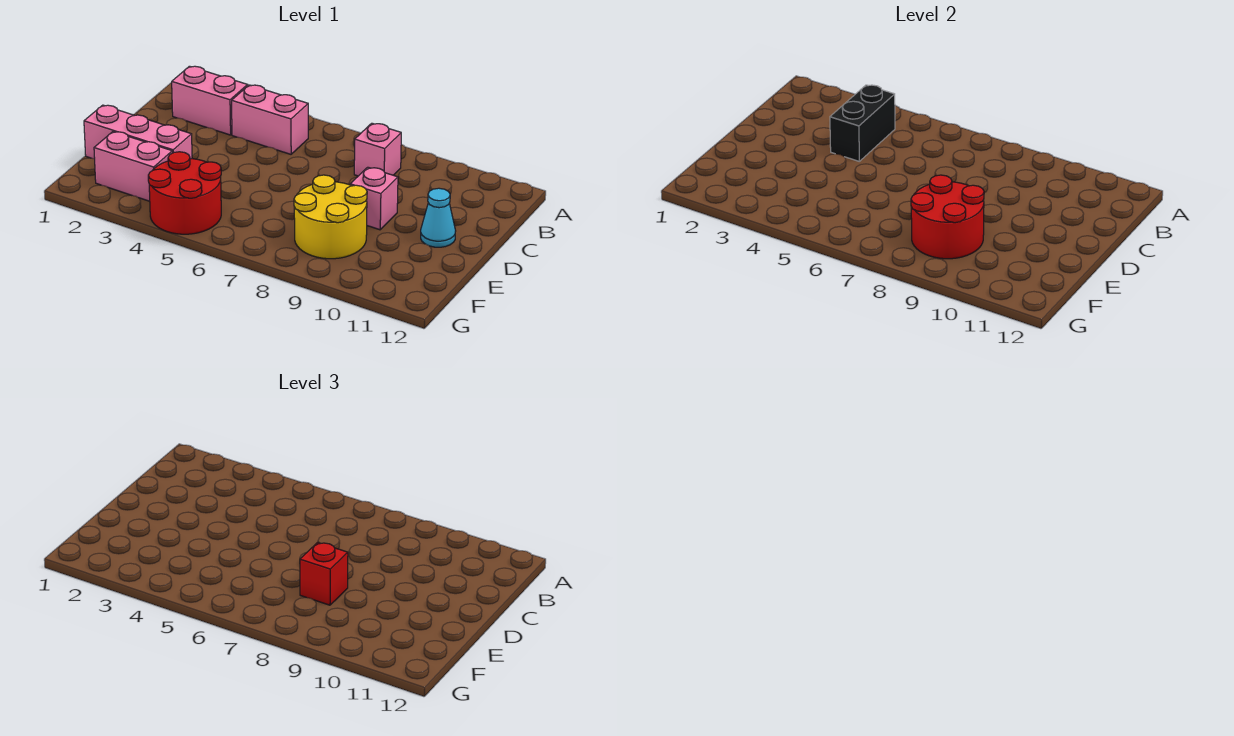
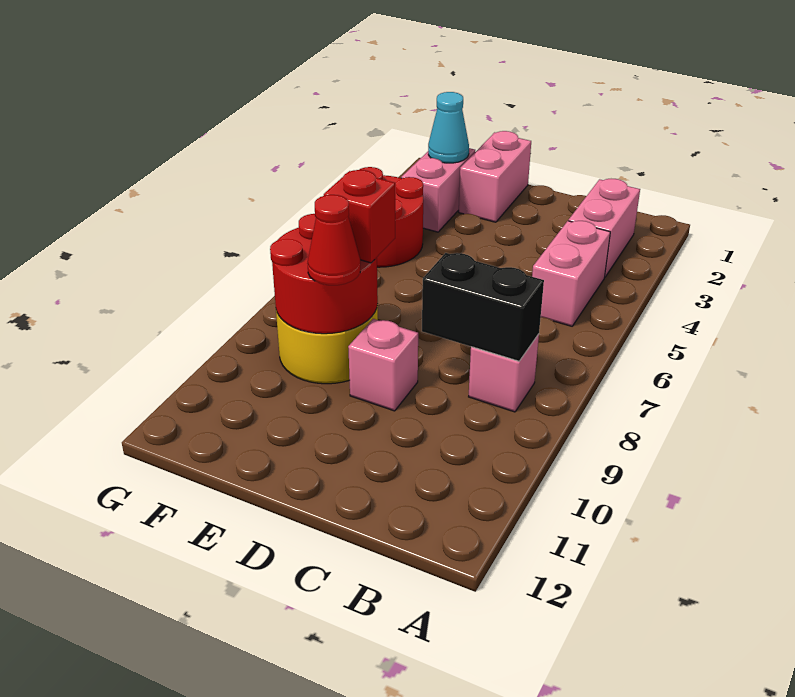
black brick B4:C4 level 2 -> black brick B8:C8 level 2
cyan cone D11 level 1 -> cyan cone F2 level 2
pink brick E1:E3 level 1 -> pink brick E1:E2 level 1
none -> red cone E9 level 3

